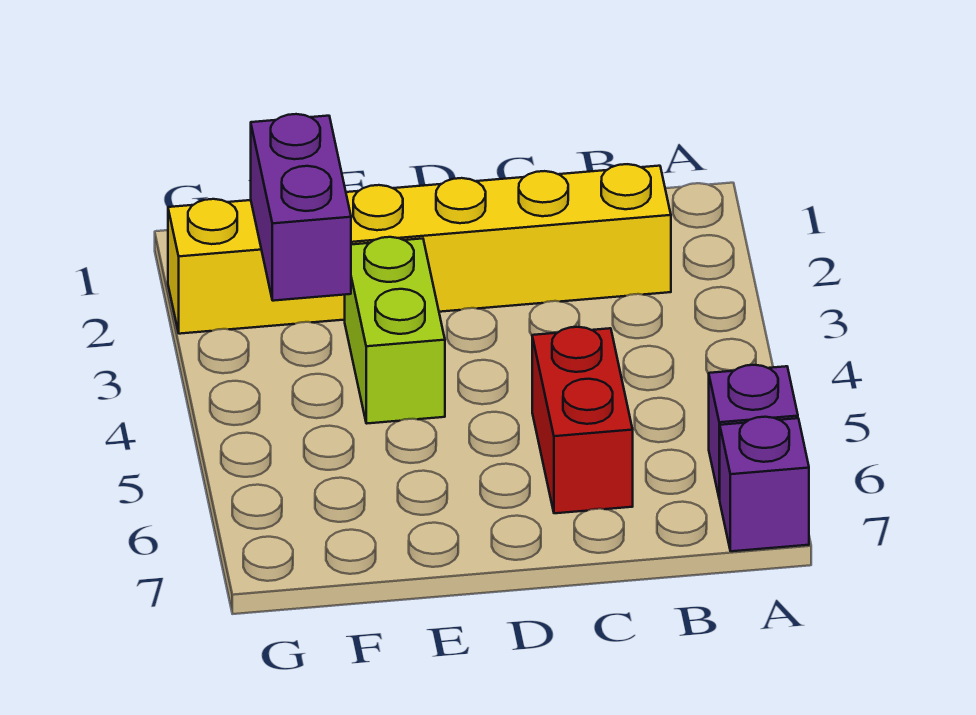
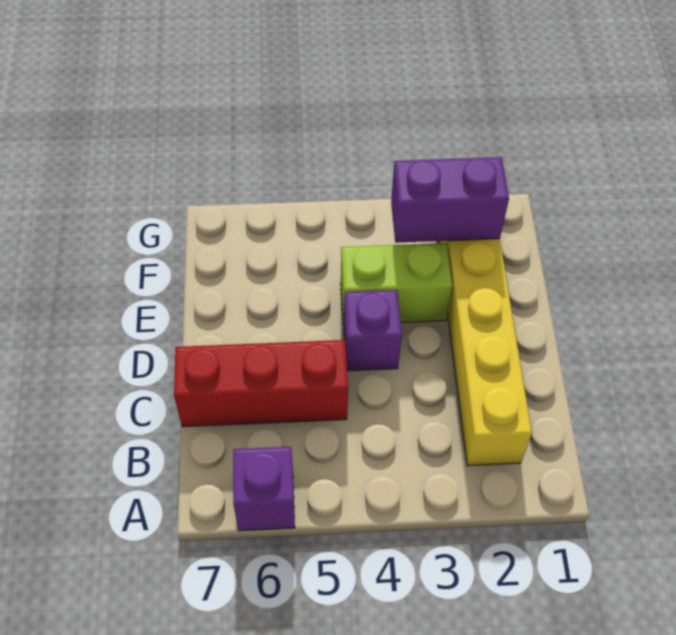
purple brick A7 level 1 -> purple brick D4 level 1
red brick C5:C6 level 1 -> red brick C5:C7 level 1

